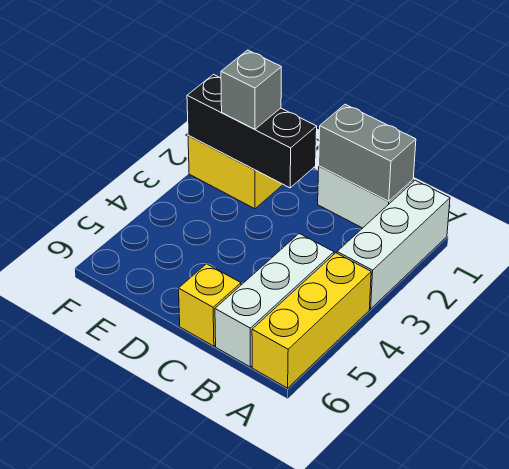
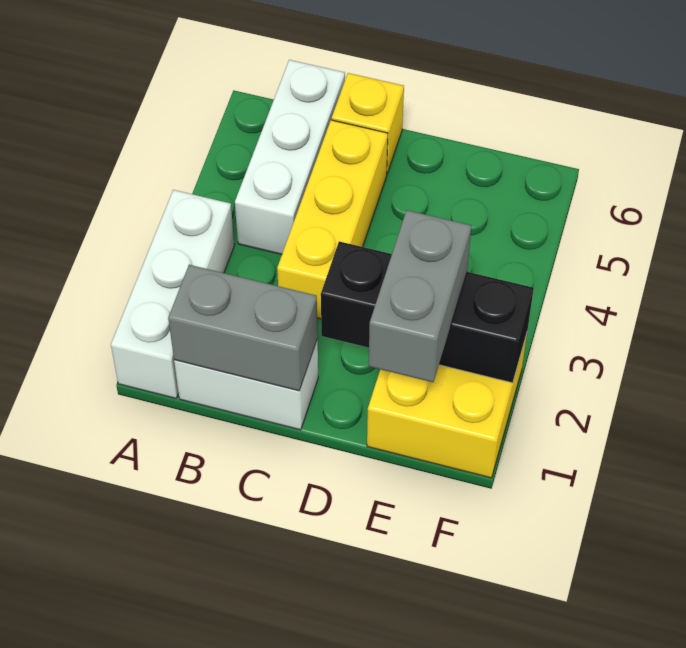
yellow brick A4:A6 level 1 -> yellow brick C3:C5 level 1
grey brick E2 level 3 -> grey brick E1:E2 level 3

